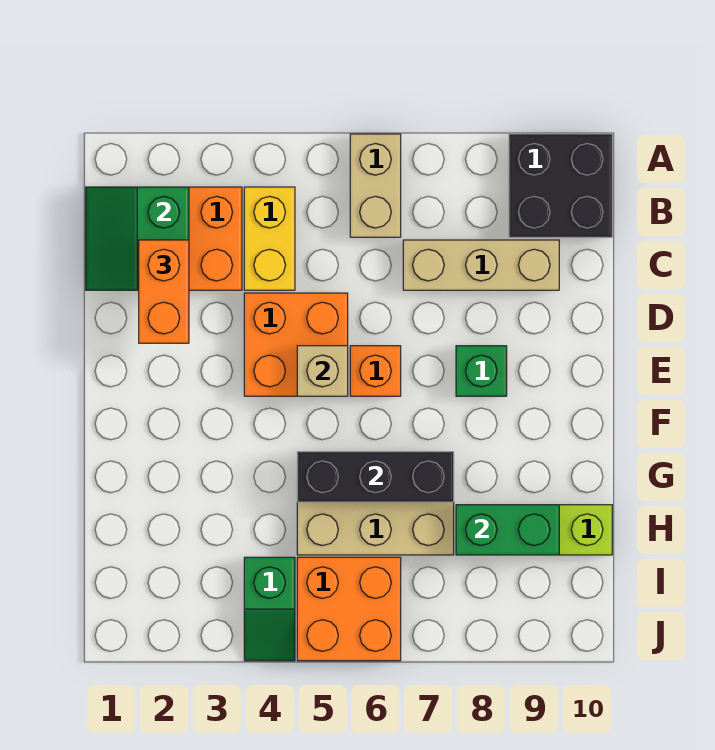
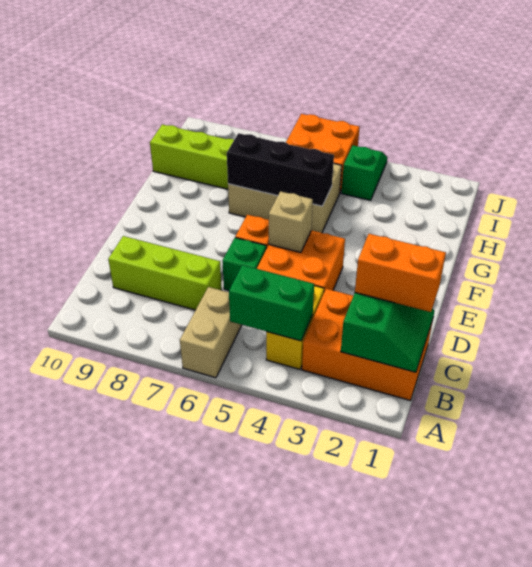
black brick A9:B10 level 1 -> none
orange brick C2:D2 level 3 -> orange brick C1:C2 level 3
tan brick C7:C9 level 1 -> lime brick C7:C9 level 1
green brick E8 level 1 -> green brick D6 level 1
green brick H8:H9 level 2 -> green brick B4:B5 level 2

